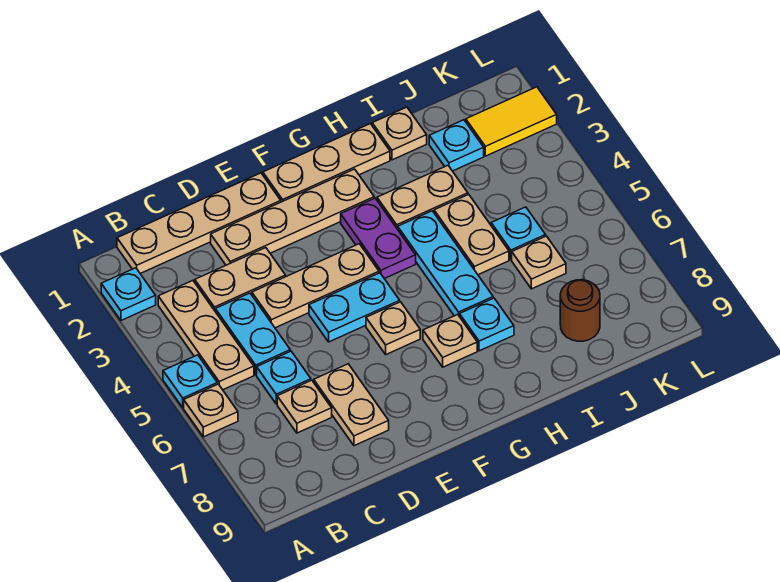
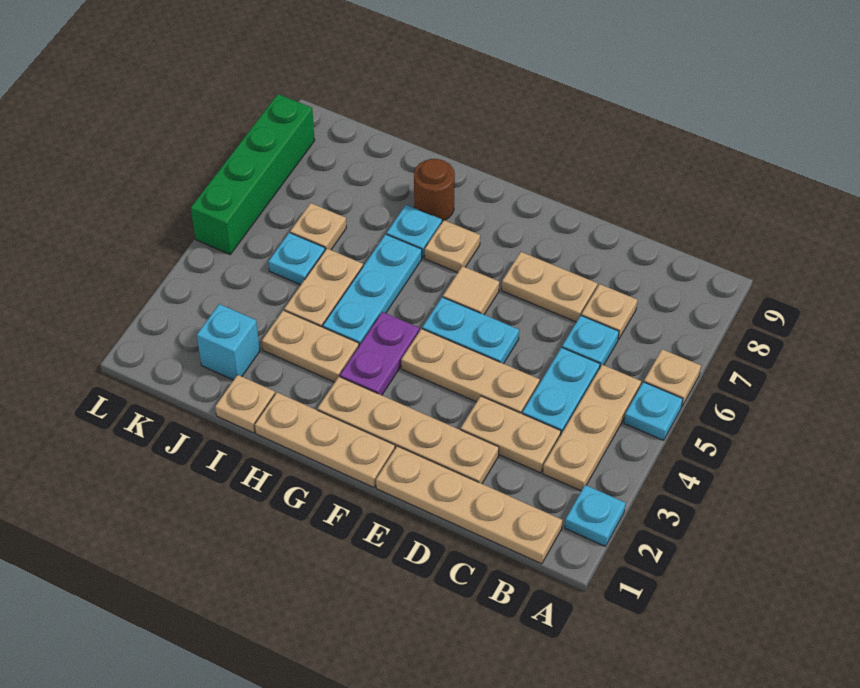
tan plate D7:D8 level 1 -> tan plate D7:E7 level 1
tan plate F6 level 1 -> tan tile F6 level 1
cyan plate J2 level 1 -> cyan brick J2 level 1
brown round brick J8 level 1 -> brown round brick H8 level 1
yellow tile K2:L2 level 1 -> none
none -> green brick L5:L8 level 1

